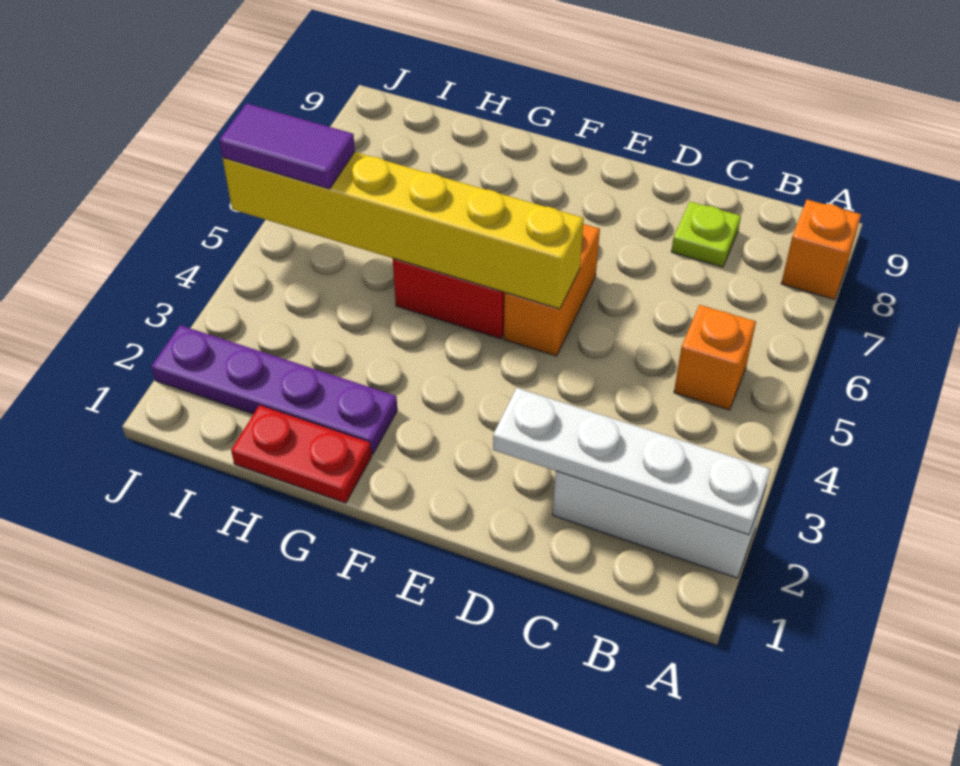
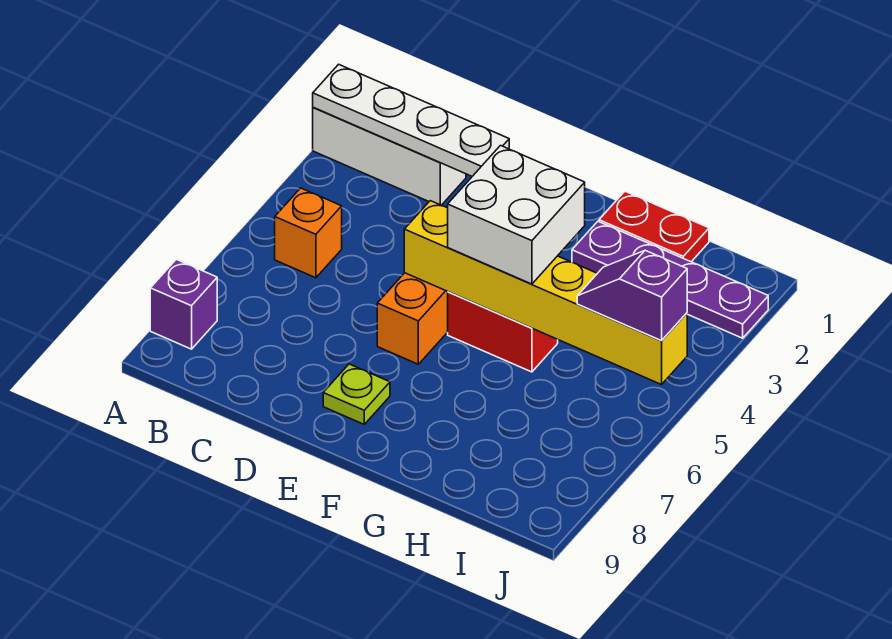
orange brick A8 level 1 -> purple brick A8 level 1
lime plate C8 level 1 -> lime plate E8 level 1
none -> white brick F4:G5 level 3
purple tile I5:J5 level 3 -> purple slope I5:J5 level 3 top J

